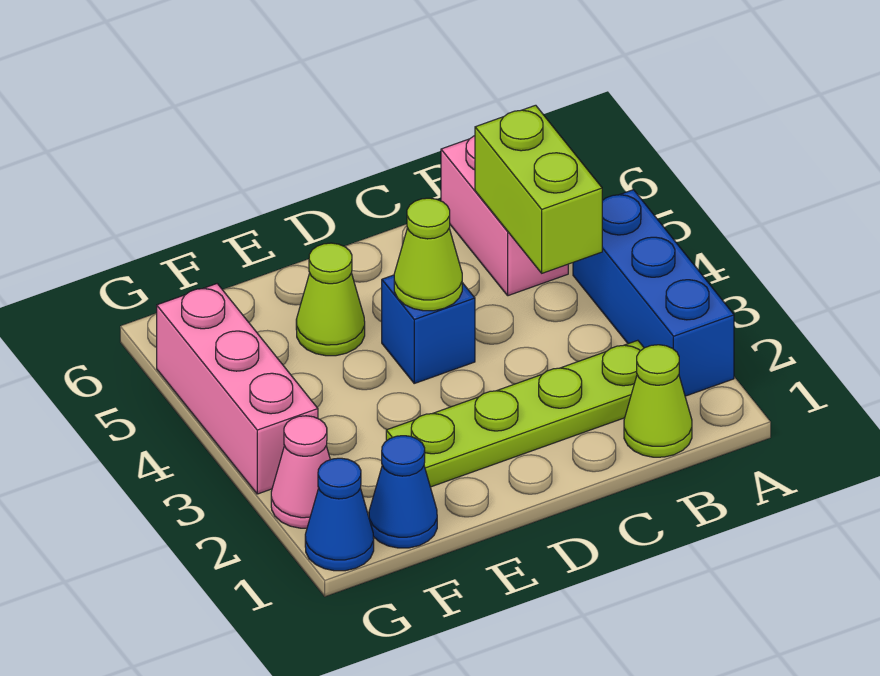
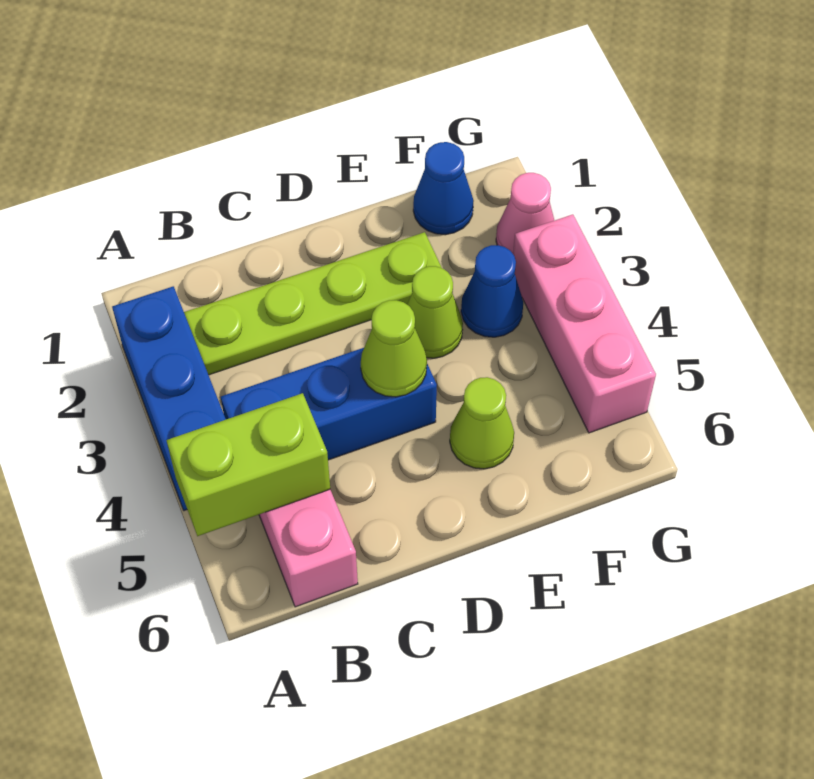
lime cone B1 level 1 -> lime cone E3 level 1
lime brick B4:B5 level 2 -> lime brick A5:B5 level 2
blue brick D4 level 1 -> blue brick B4:D4 level 1
blue cone G1 level 1 -> blue cone F3 level 1

